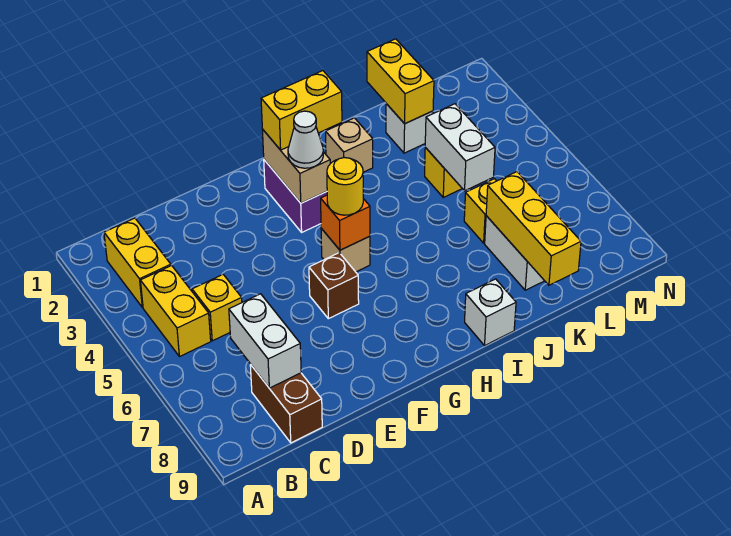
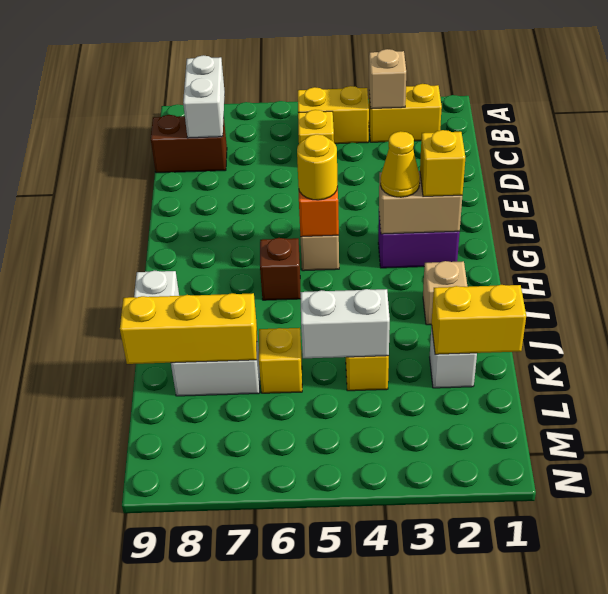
none -> tan brick B3 level 2
white brick C7:C8 level 2 -> white brick B8:C8 level 2
brown brick F6 level 1 -> brown brick H6 level 1
yellow brick G2:H2 level 3 -> yellow brick G2 level 3
white cone G3 level 3 -> yellow cone G3 level 3

